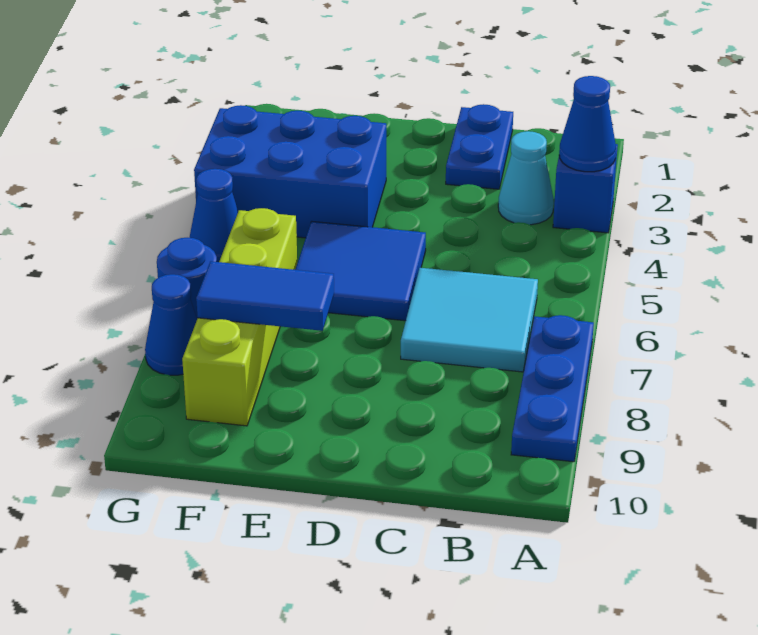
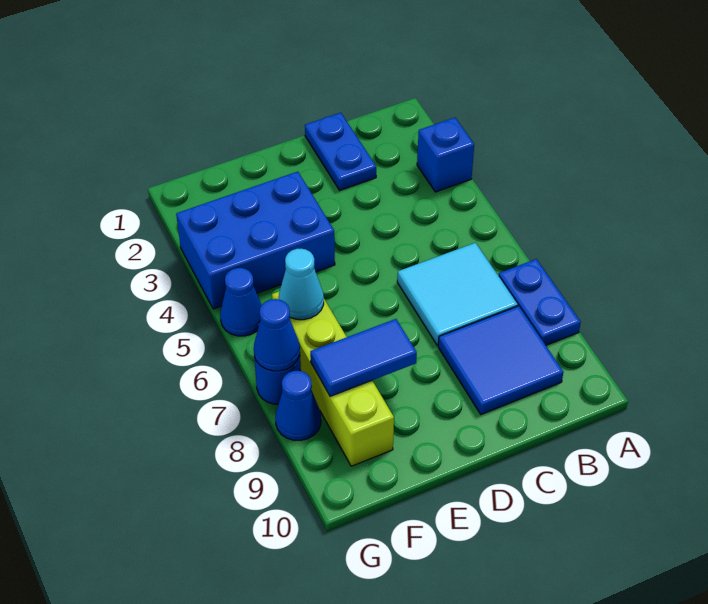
blue cone A3 level 2 -> blue cone G7 level 2
blue plate A7:A9 level 1 -> blue plate A7:A8 level 1
cyan cone B3 level 1 -> cyan cone F6 level 2
blue tile D5:E6 level 1 -> blue tile B8:C9 level 1

